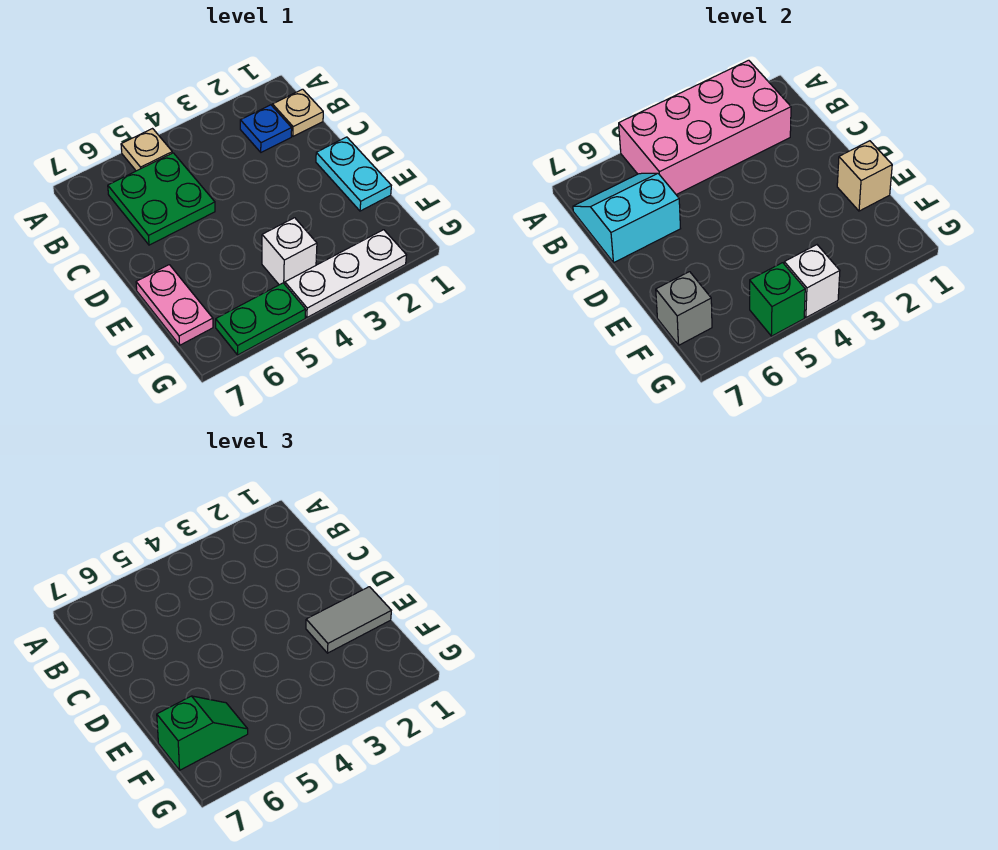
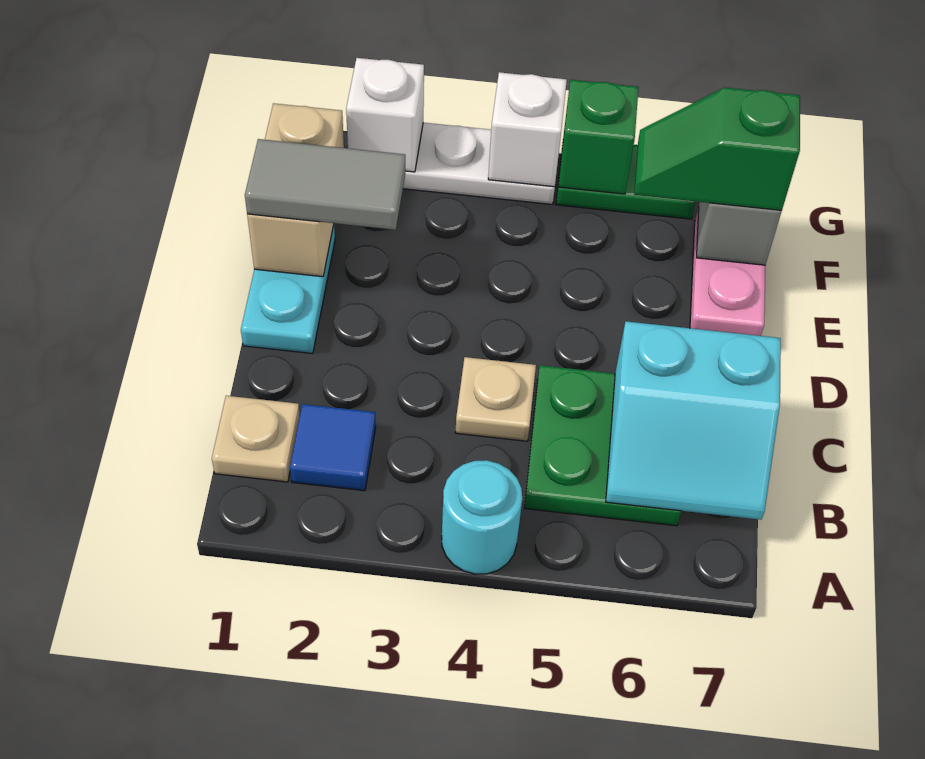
pink brick A2:B5 level 2 -> none
none -> cyan round brick A4 level 1
tan plate A5 level 1 -> tan plate C4 level 1
blue plate B2 level 1 -> blue tile B2 level 1
tan brick E1 level 2 -> tan brick E1:F1 level 2
white brick F4 level 1 -> white brick G2 level 2

